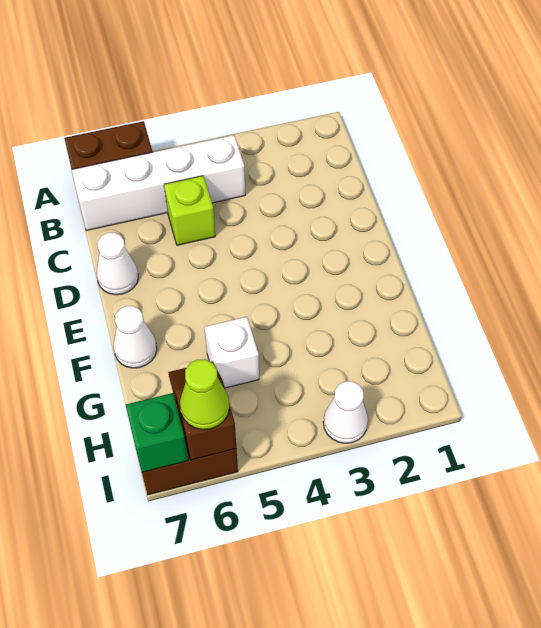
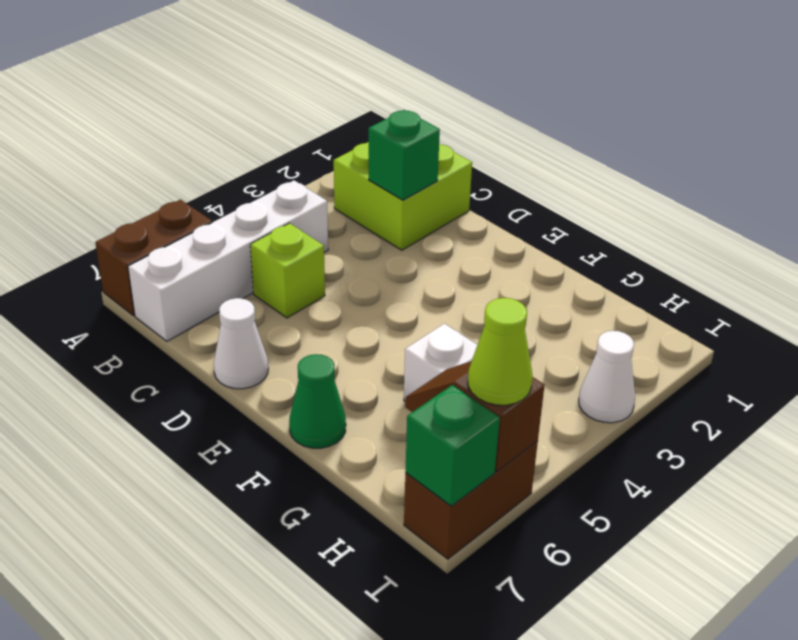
none -> lime brick B1:C2 level 1
none -> green brick C2 level 2
white cone F7 level 1 -> green cone F7 level 1

